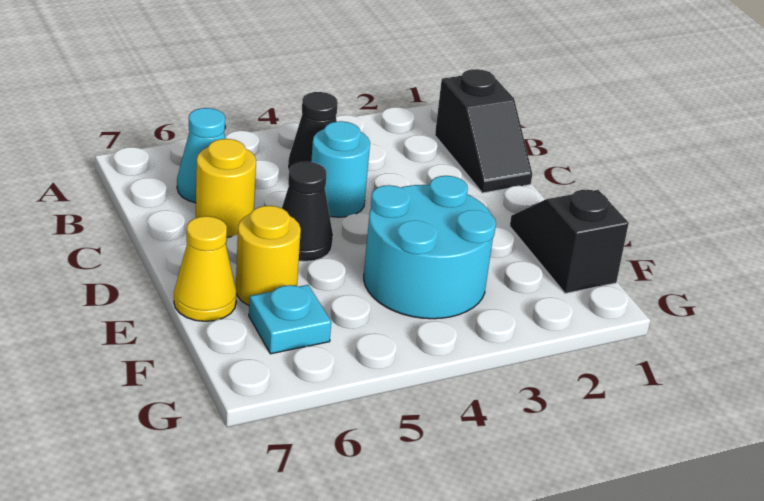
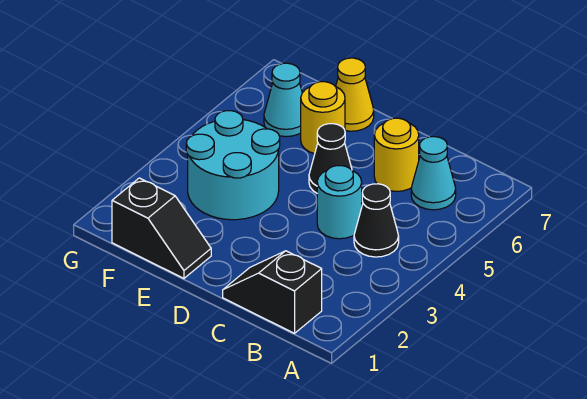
cyan plate F6 level 1 -> cyan cone F6 level 1

